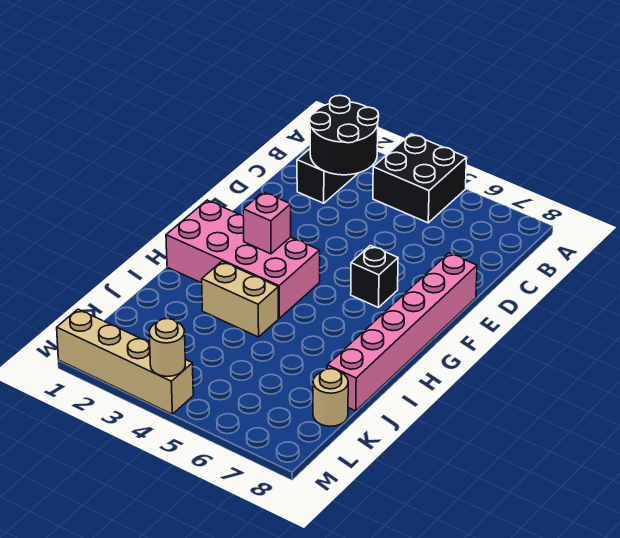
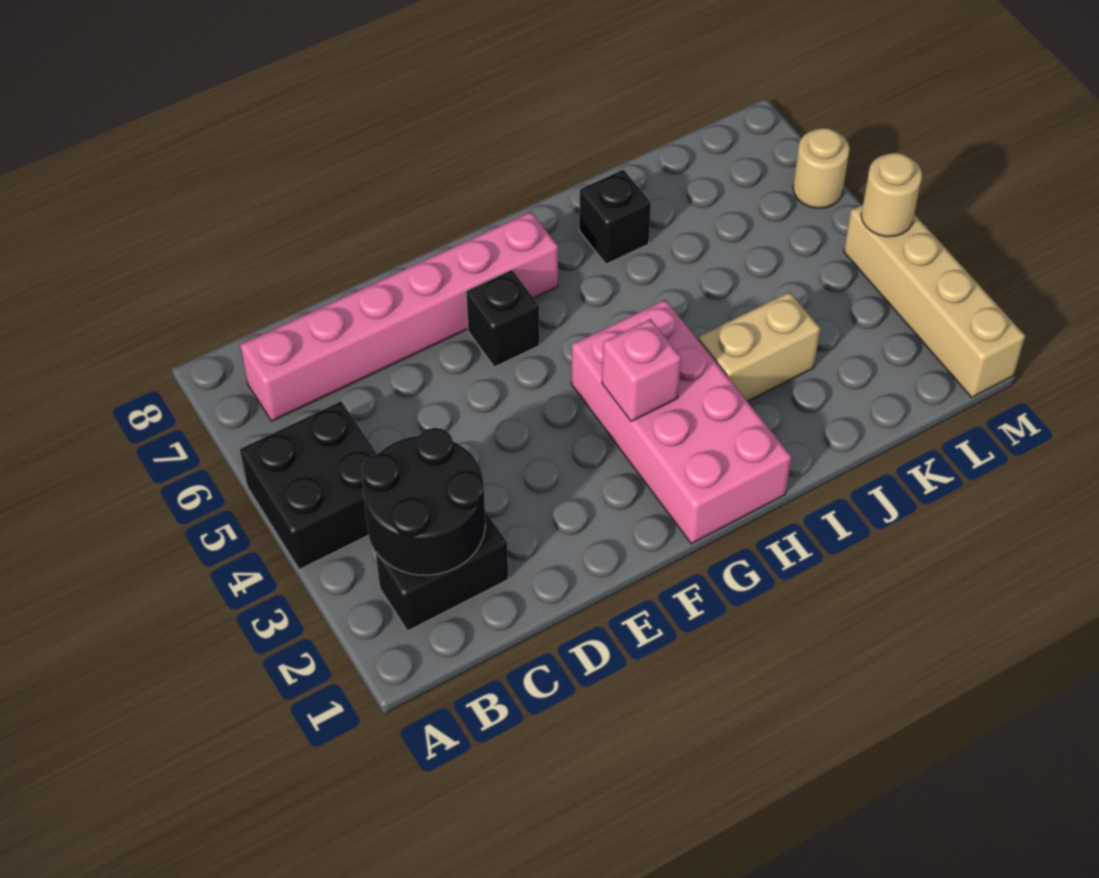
pink brick E8:J8 level 1 -> pink brick B7:G7 level 1
tan brick I3:I4 level 1 -> tan brick I3:J3 level 1
none -> black brick I7 level 1
tan round brick K8 level 1 -> tan round brick M6 level 1

